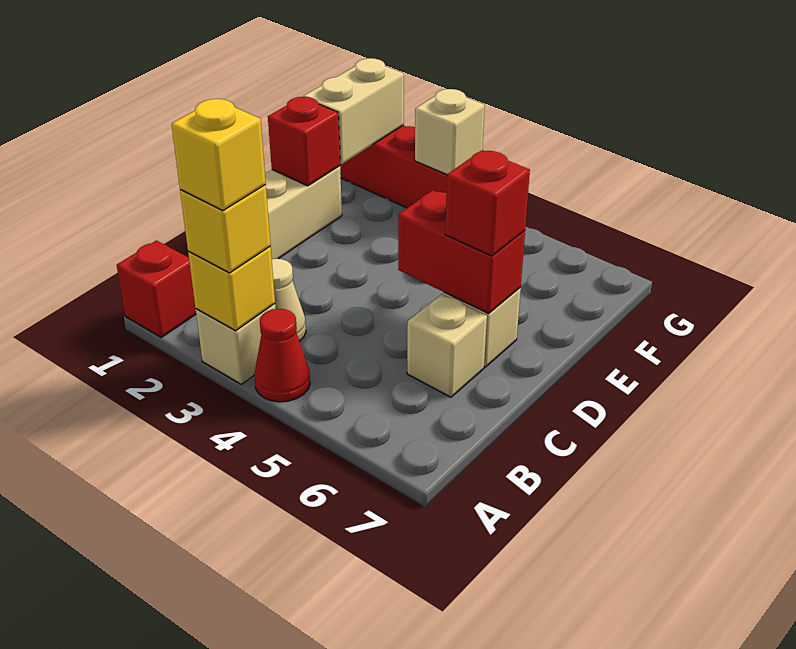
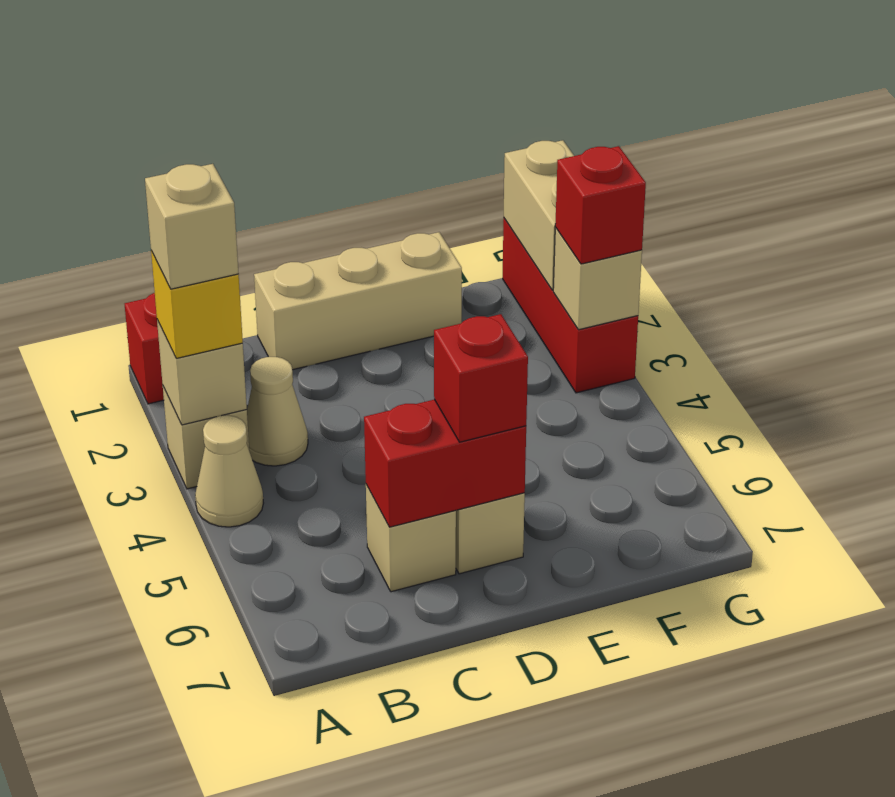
yellow brick A3 level 2 -> tan brick A3 level 2
yellow brick A3 level 4 -> tan brick A3 level 4
red cone A4 level 1 -> tan cone A4 level 1
red brick D5:D6 level 2 -> red brick C6:D6 level 2
red brick E1 level 2 -> red brick G3 level 3
tan brick F1:G1 level 2 -> tan brick G1:G2 level 2

